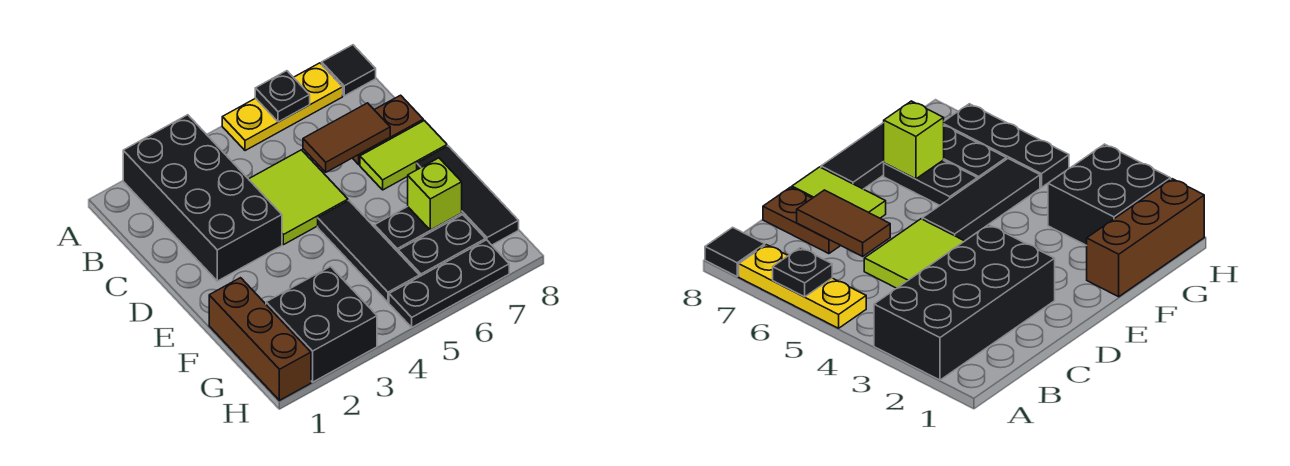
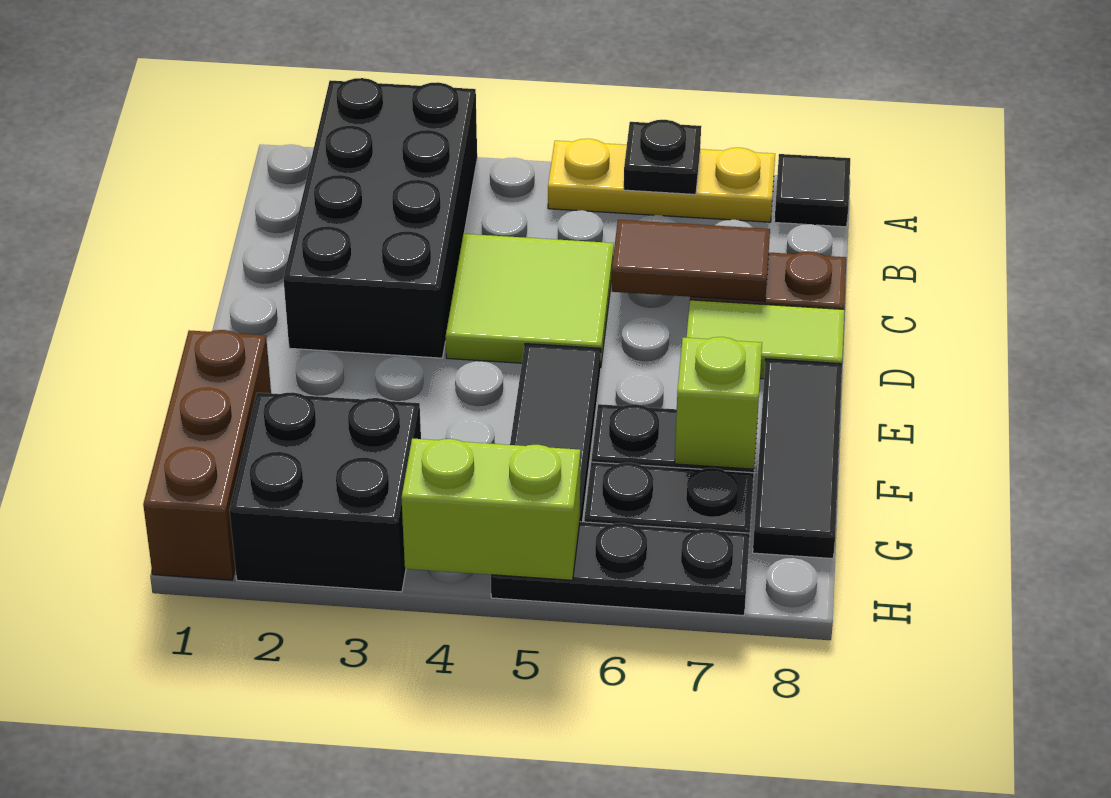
none -> lime brick H4:H5 level 2

